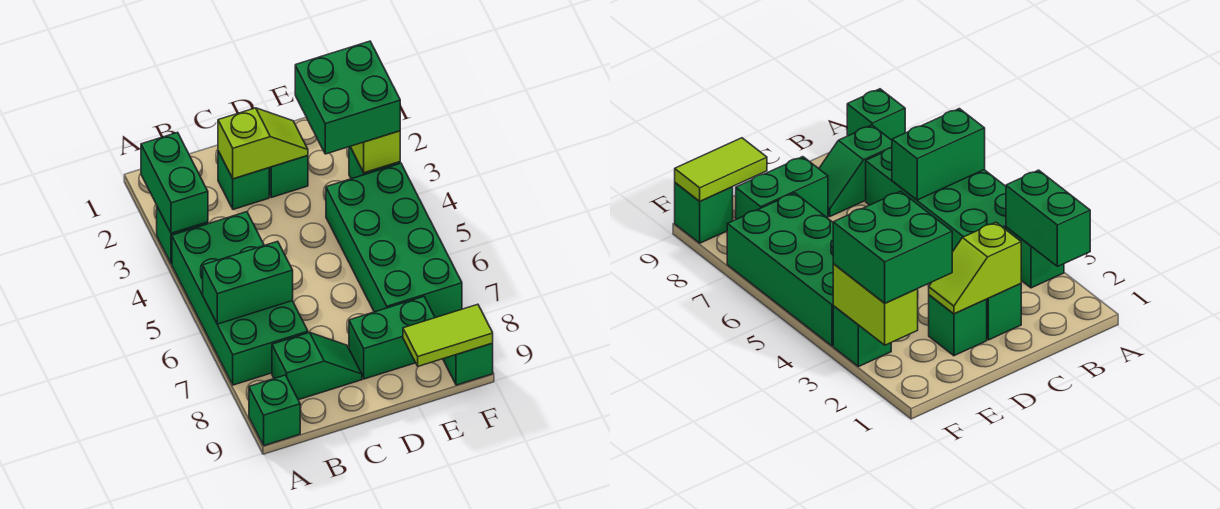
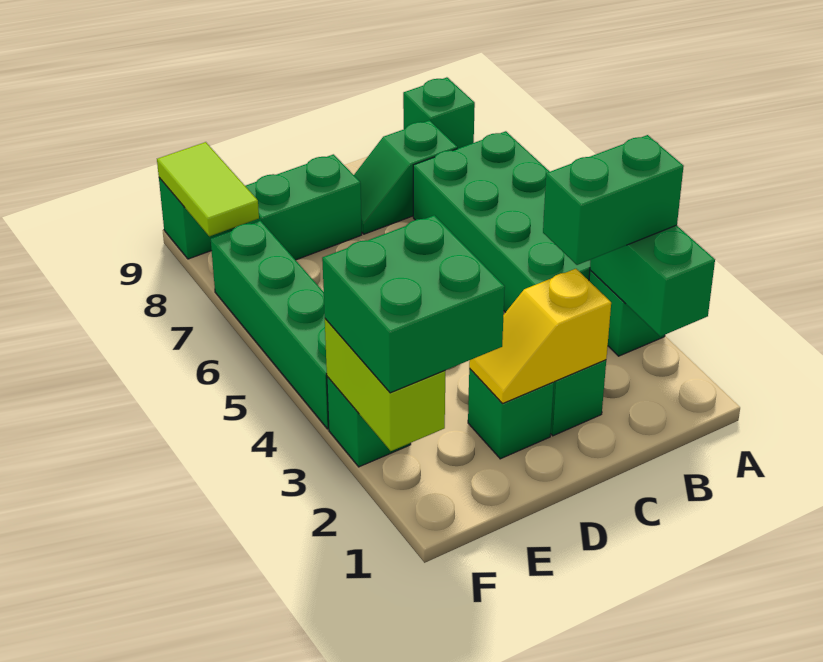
green brick A6:B6 level 2 -> green brick A3:B3 level 3
lime slope C2:D2 level 2 top C -> yellow slope C2:D2 level 2 top C
green brick E4:F7 level 1 -> green brick F4:F7 level 1
lime tile E9:F9 level 2 -> lime tile F8:F9 level 2

